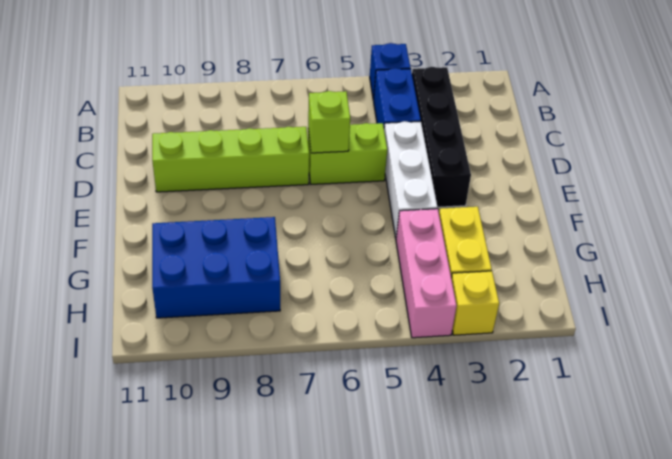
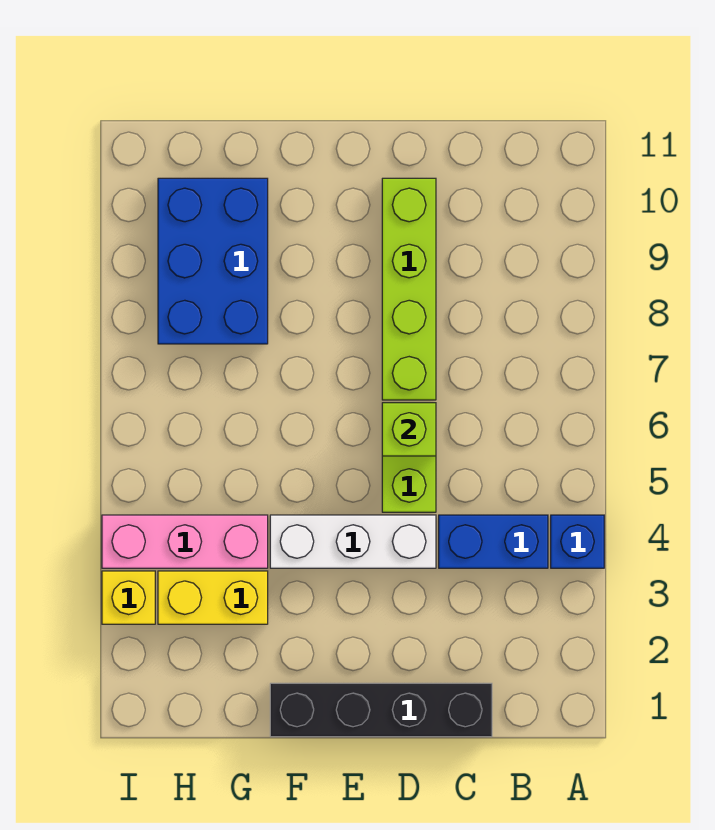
black brick B3:E3 level 1 -> black brick C1:F1 level 1

